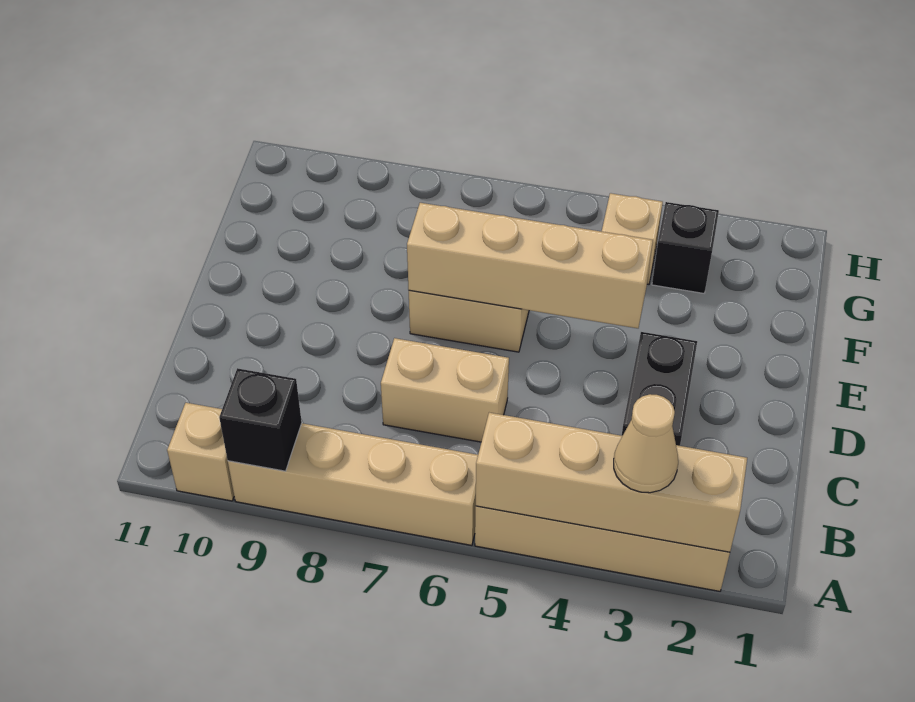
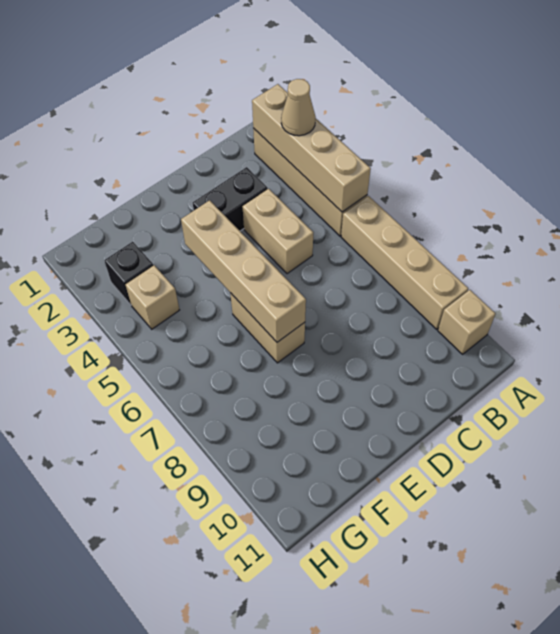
black brick A9 level 2 -> none
tan brick C6:C7 level 1 -> tan brick C4:C5 level 1

